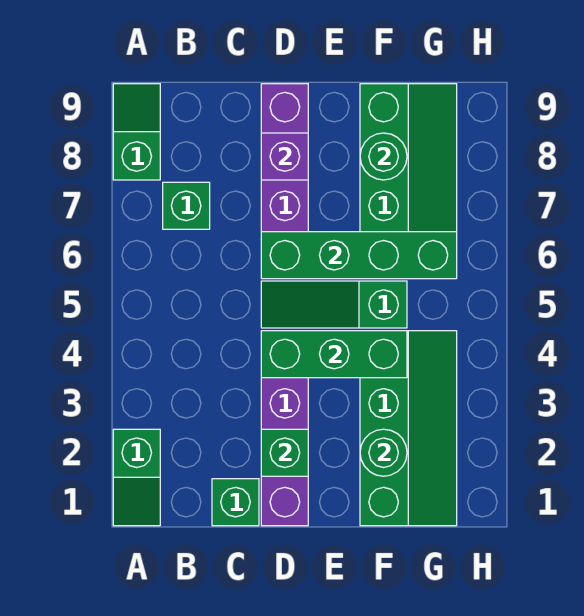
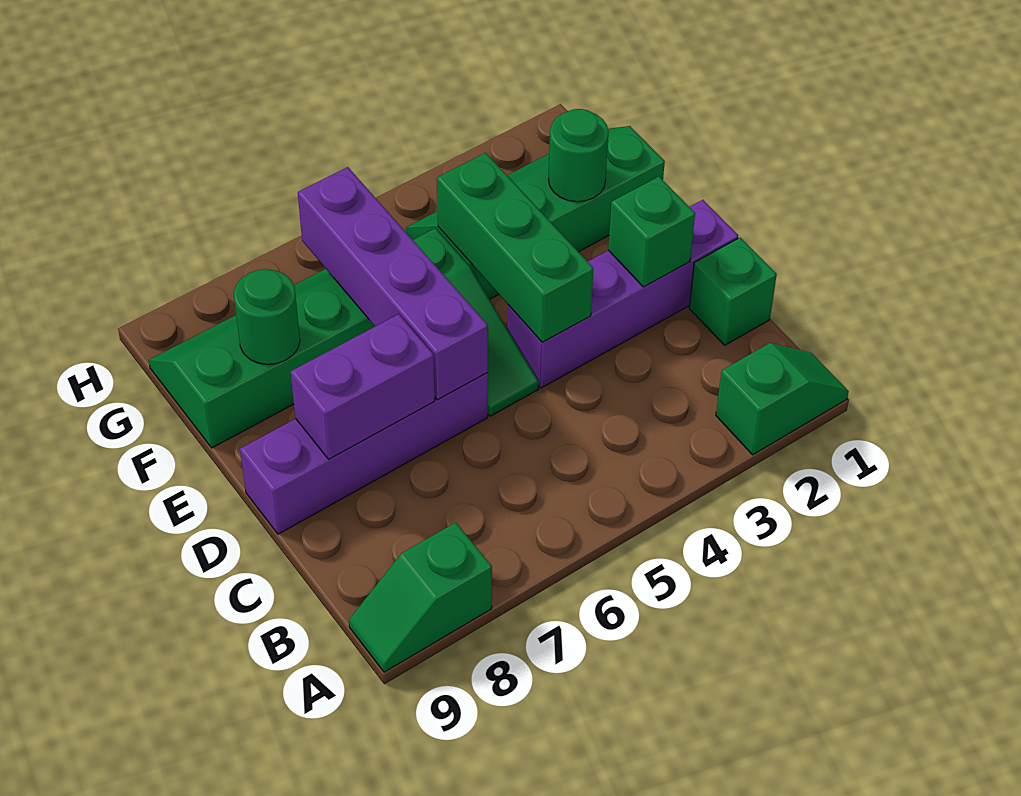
green brick B7 level 1 -> none
green brick D6:G6 level 2 -> purple brick D6:G6 level 2
purple brick D8 level 2 -> purple brick D7:D8 level 2

